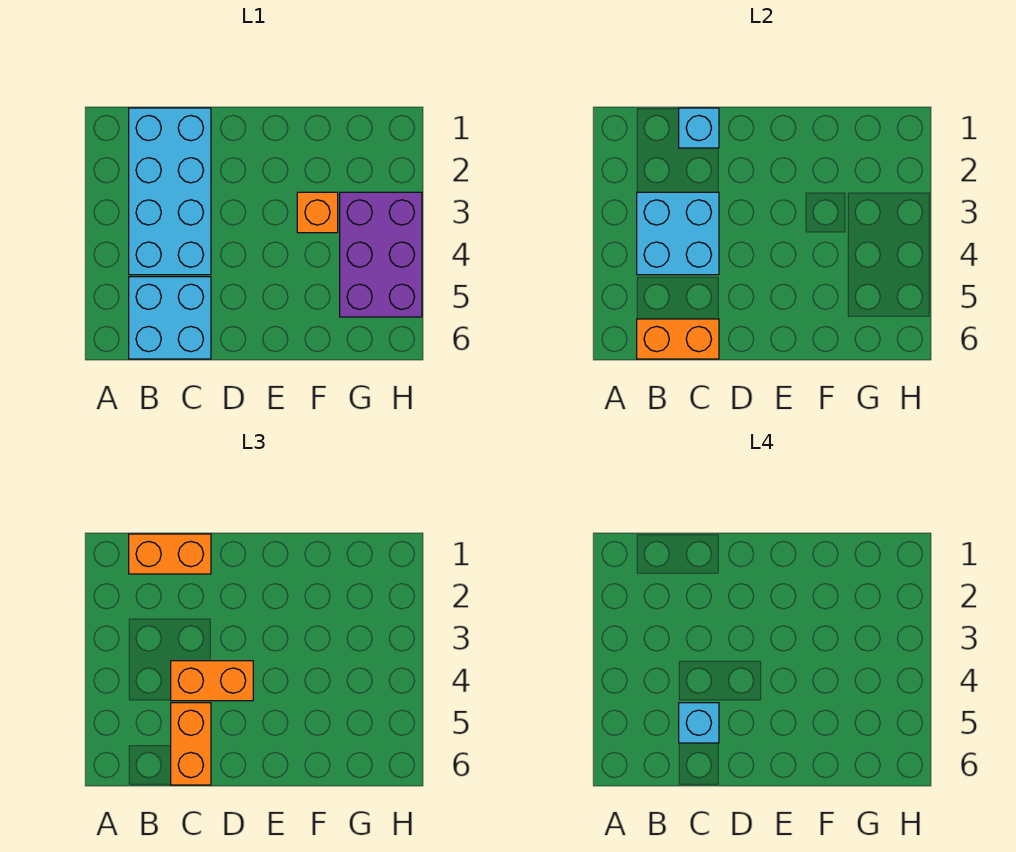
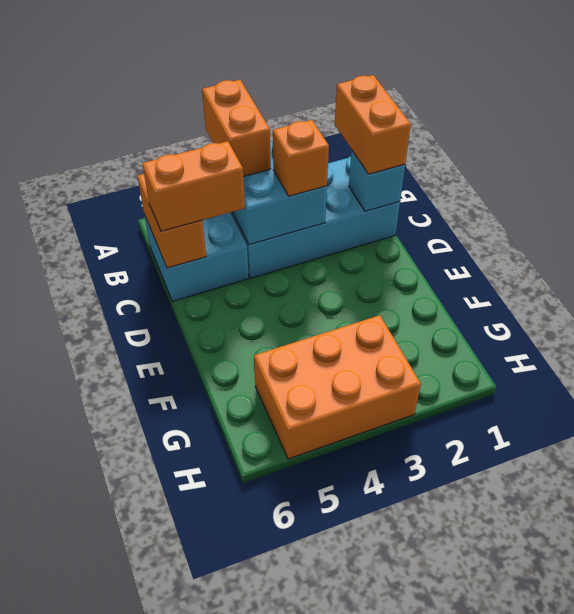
orange brick C4:D4 level 3 -> orange brick A4:B4 level 3
cyan brick C5 level 4 -> none
orange brick F3 level 1 -> orange brick C3 level 3
purple brick G3:H5 level 1 -> orange brick G3:H5 level 1

